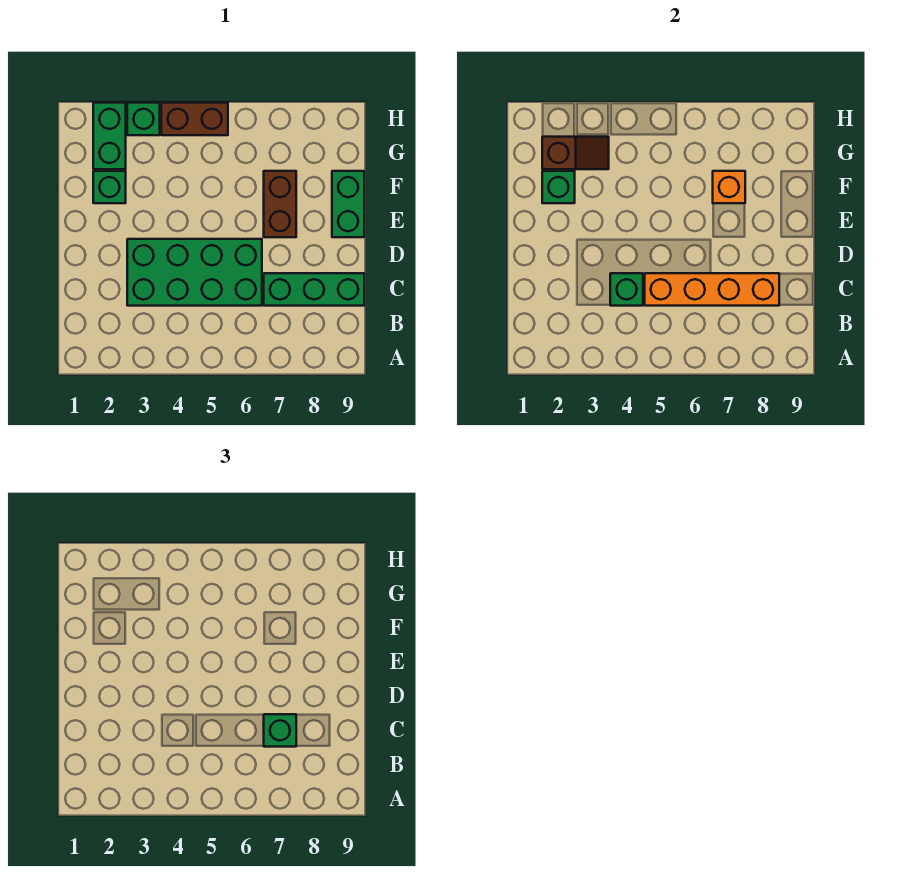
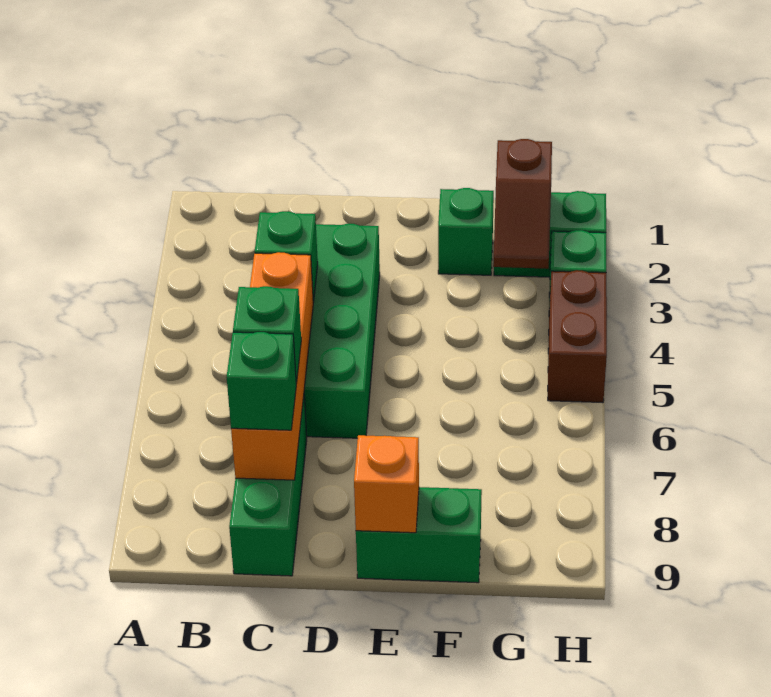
brown brick E7:F7 level 1 -> none
green brick F2 level 2 -> green brick C8 level 3
orange brick F7 level 2 -> orange brick E9 level 2

